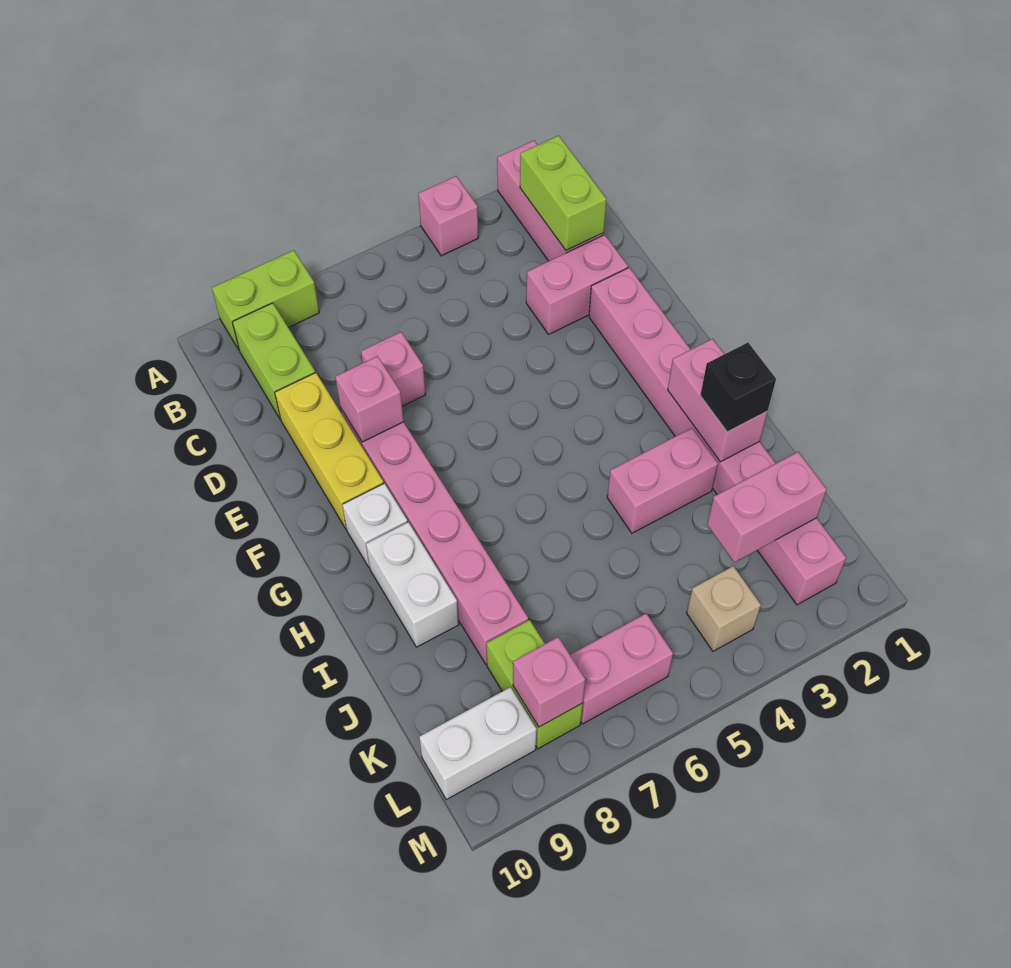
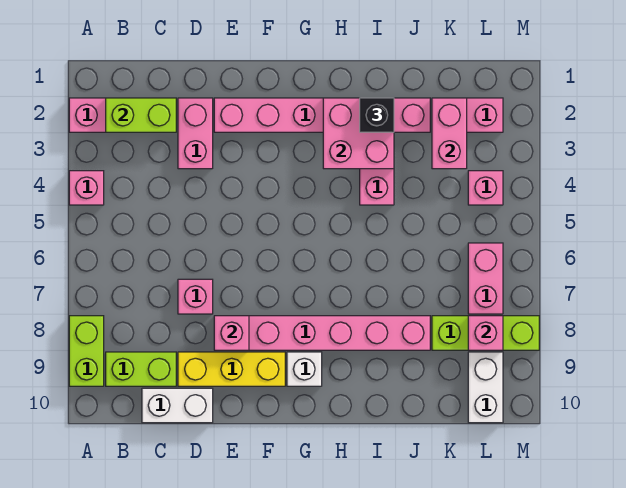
pink brick H2:I2 level 2 -> pink brick H2:I3 level 2
white brick H9:I9 level 1 -> white brick C10:D10 level 1
lime brick K8:L8 level 1 -> lime brick K8:M8 level 1
tan brick L4 level 1 -> pink brick L4 level 1

